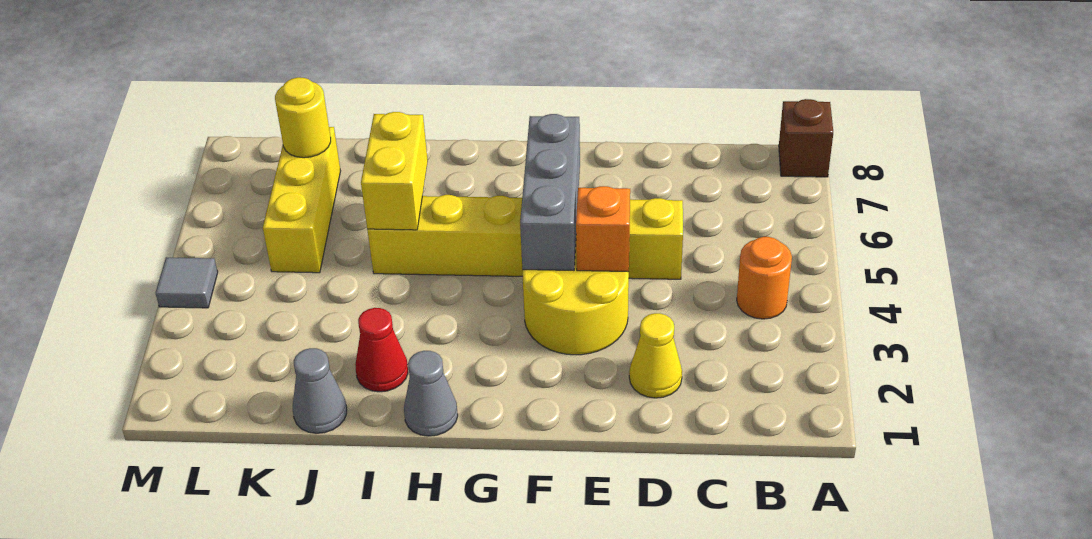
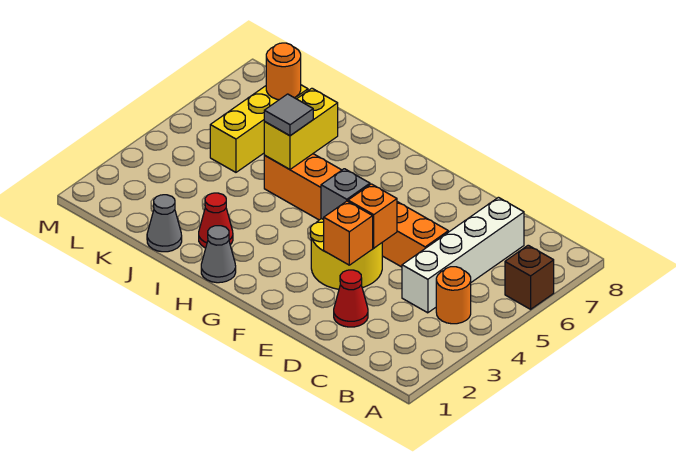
brown brick A8 level 1 -> brown brick A6 level 1
none -> white brick C4:C7 level 1
yellow cone D2 level 1 -> red cone D2 level 1
yellow brick D5:I5 level 1 -> orange brick D5:I5 level 1
none -> orange brick E3 level 2
grey brick F4:F6 level 2 -> grey brick F4 level 2
yellow round brick K7 level 2 -> orange round brick K7 level 2
grey tile M4 level 1 -> grey tile I5 level 3

